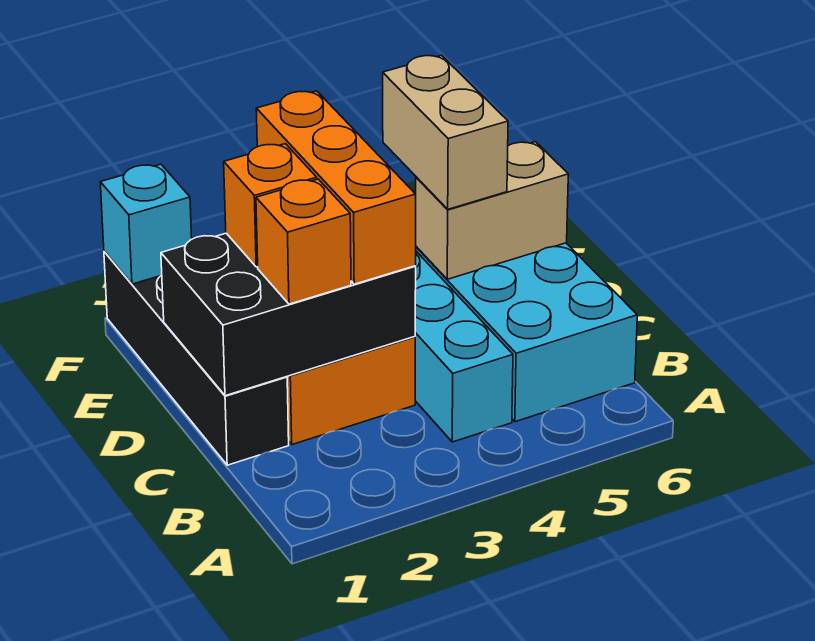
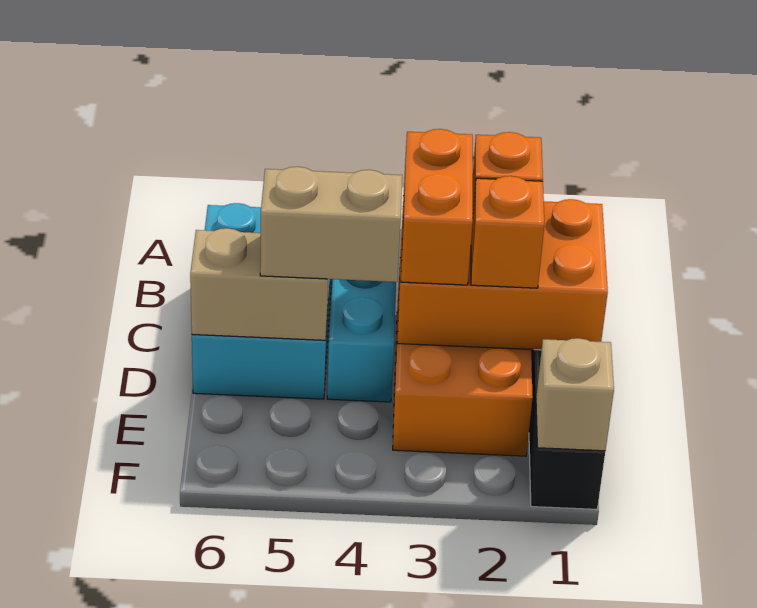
black brick C1:D3 level 2 -> orange brick C1:D3 level 2
orange brick C3:E3 level 3 -> orange brick C3:D3 level 3
tan brick D5:E5 level 3 -> tan brick D4:D5 level 3
cyan brick F1 level 2 -> tan brick F1 level 2

